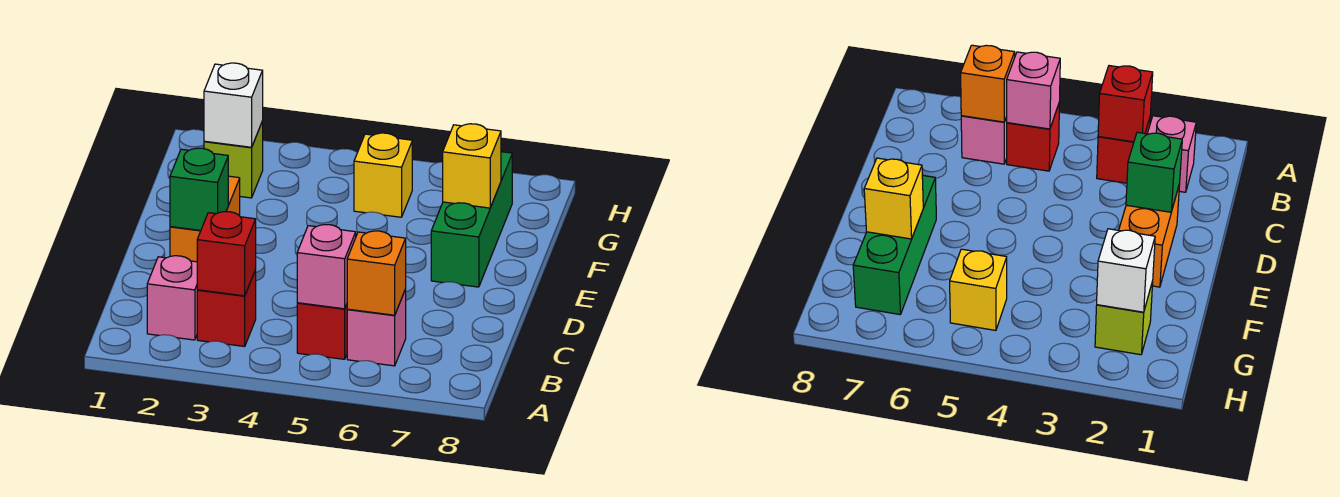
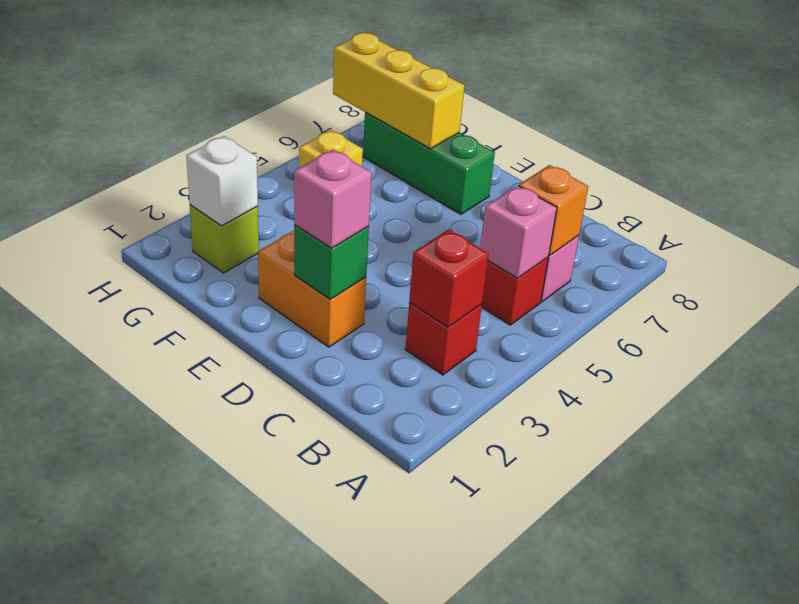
pink brick B2 level 1 -> pink brick D2 level 3
yellow brick F7 level 2 -> yellow brick F7:H7 level 2

